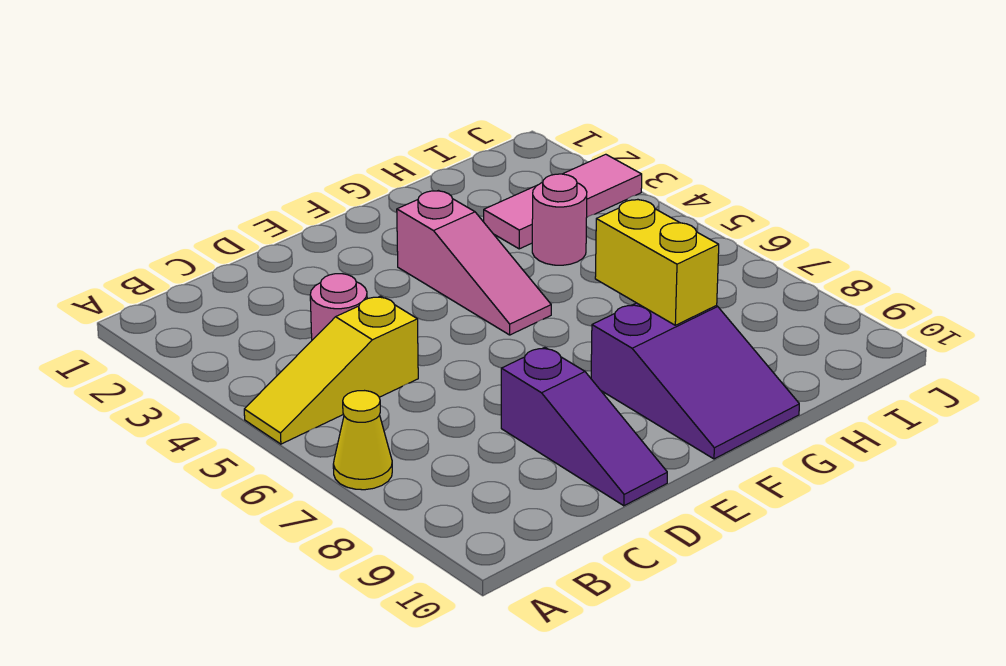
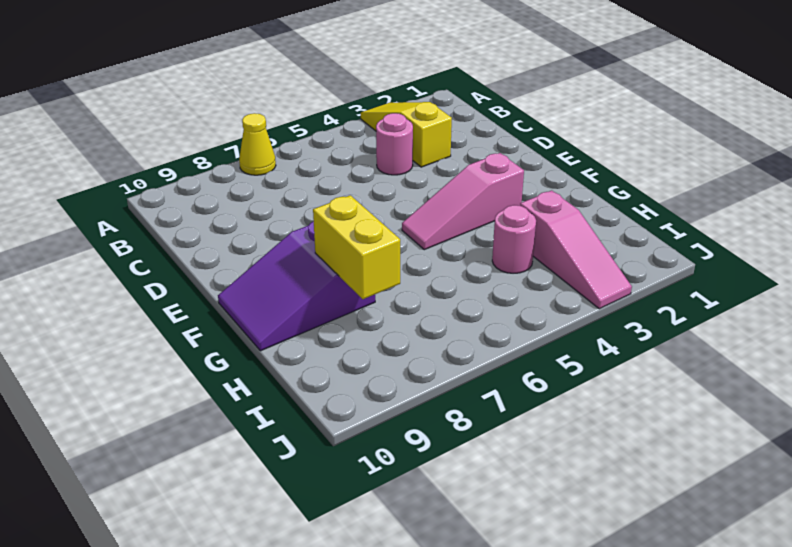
yellow slope A5:C5 level 1 top C -> yellow slope A3:C3 level 1 top C
purple slope D8:D10 level 1 top 8 -> none
yellow brick G7:G8 level 2 -> yellow brick G8:H8 level 2
pink tile H3:J3 level 1 -> pink slope H3:J3 level 1 top H

